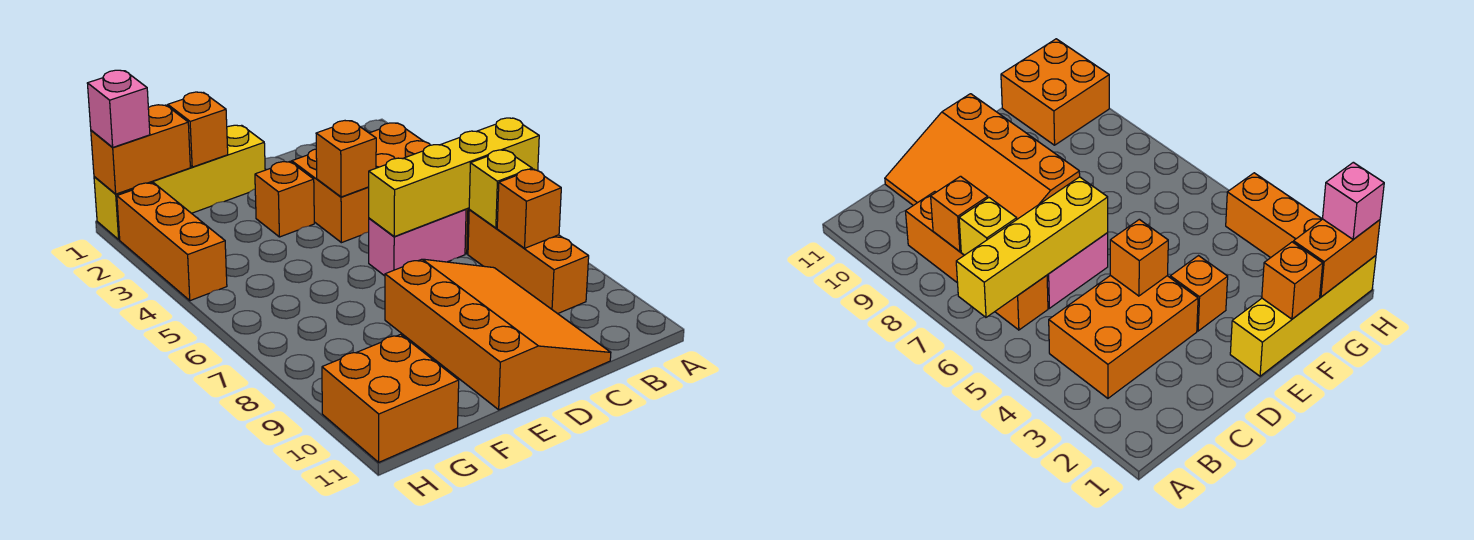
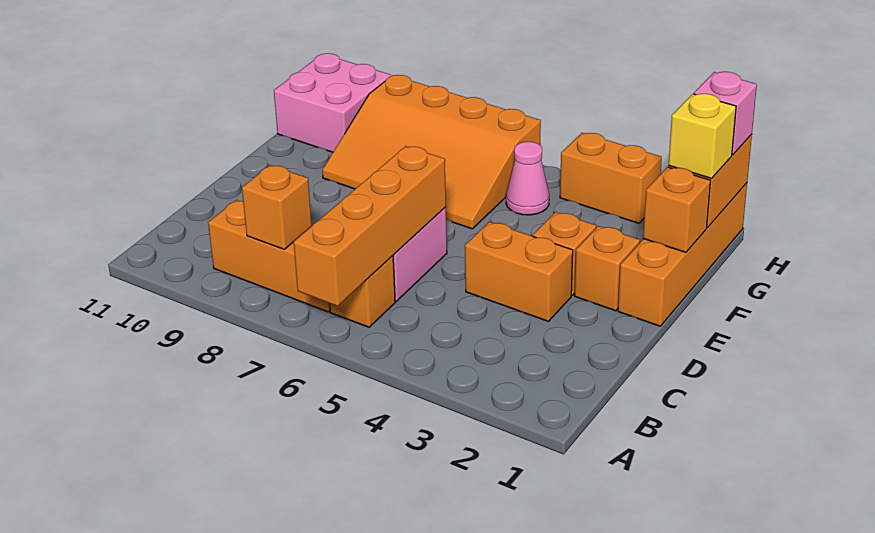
yellow brick A6:D6 level 2 -> orange brick A6:D6 level 2
orange brick B3:D4 level 1 -> orange brick D3:D4 level 1
yellow brick B7 level 2 -> yellow brick G1 level 3
orange slope C8:E11 level 1 top E -> orange slope F6:H9 level 1 top H
orange brick D4 level 2 -> orange brick E2 level 1
yellow brick E1:H1 level 1 -> orange brick E1:H1 level 1
none -> pink cone G5 level 1
orange brick G10:H11 level 1 -> pink brick G10:H11 level 1
orange brick H2:H4 level 1 -> orange brick H3:H4 level 1

